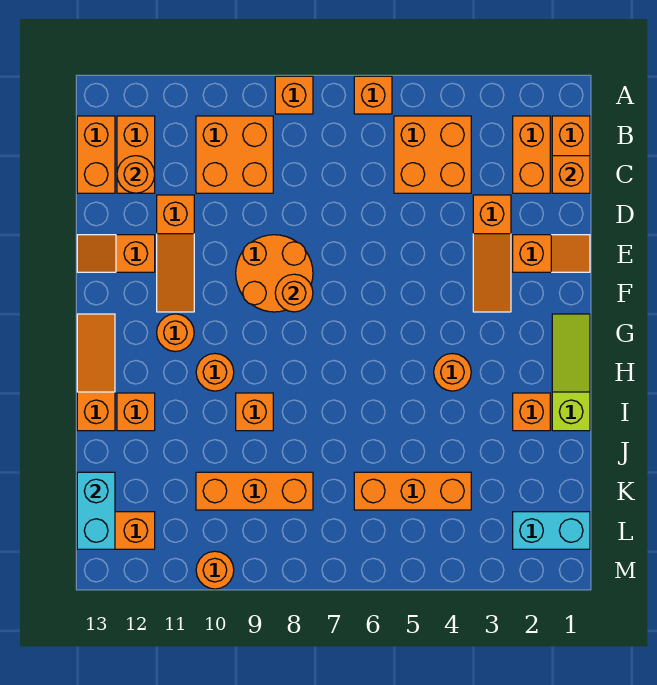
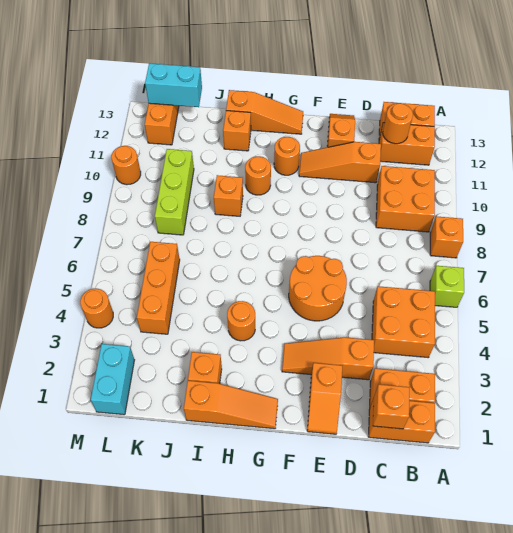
orange brick A6 level 1 -> lime brick A6 level 1
orange round brick E8:F9 level 1 -> orange round brick E5:F6 level 1
orange round brick F8 level 2 -> orange round brick M4 level 1
lime slope G1:I1 level 1 top I -> orange slope G1:I1 level 1 top I
orange brick K8:K10 level 1 -> lime brick K8:K10 level 1

